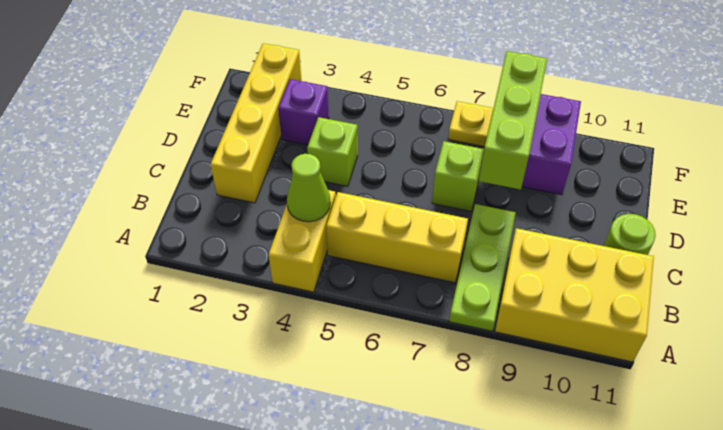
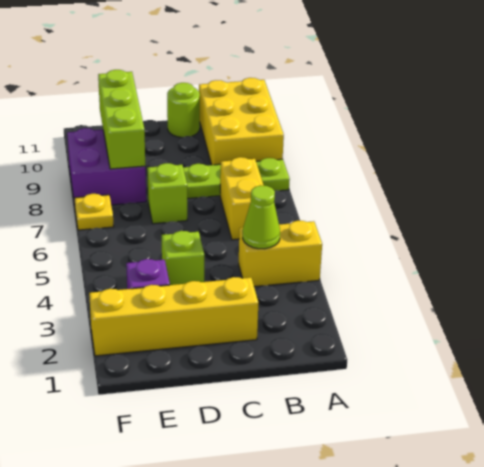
yellow brick B5:B7 level 1 -> yellow brick B6:B7 level 1
lime brick D8:F8 level 2 -> lime brick E8:E10 level 2

